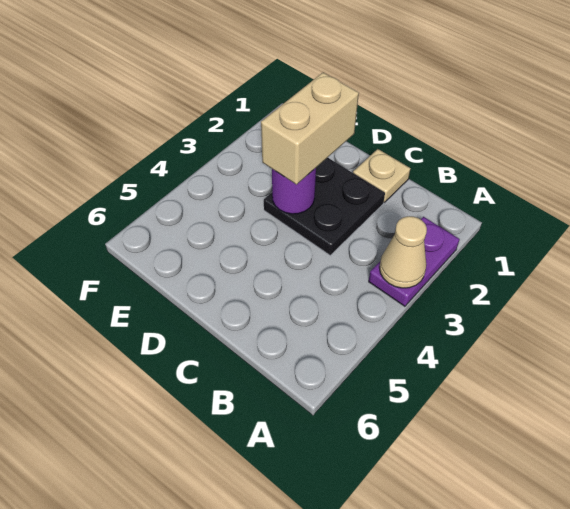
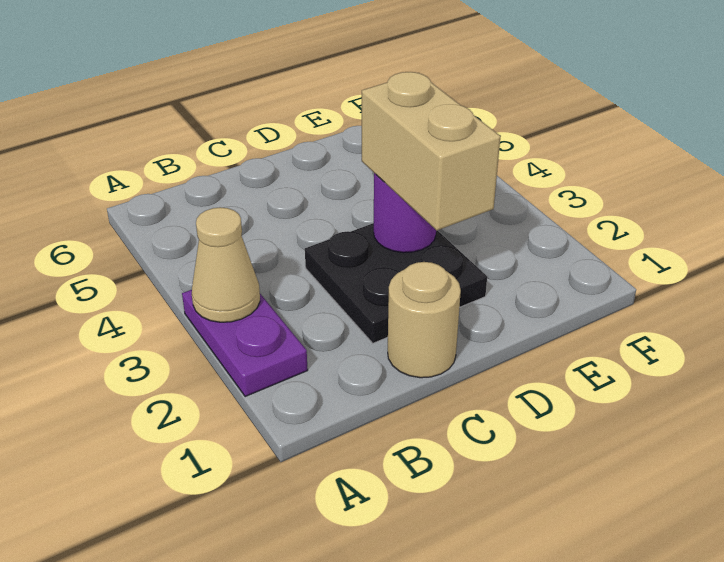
tan plate C1 level 1 -> tan round brick C1 level 1

